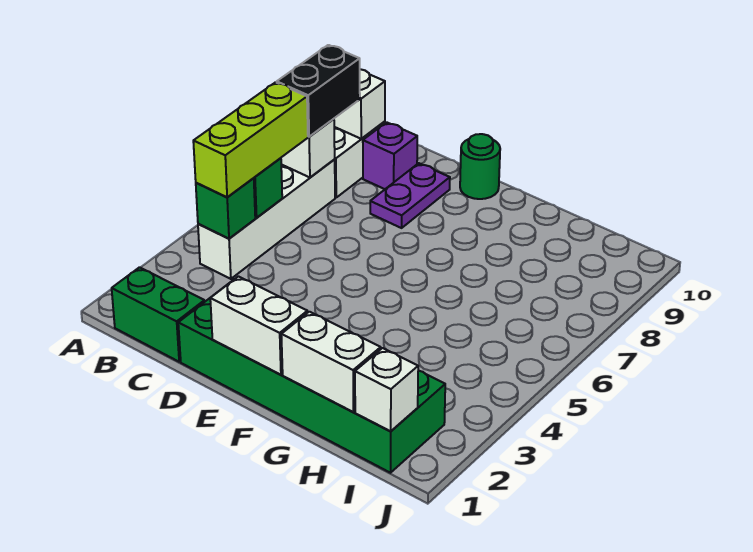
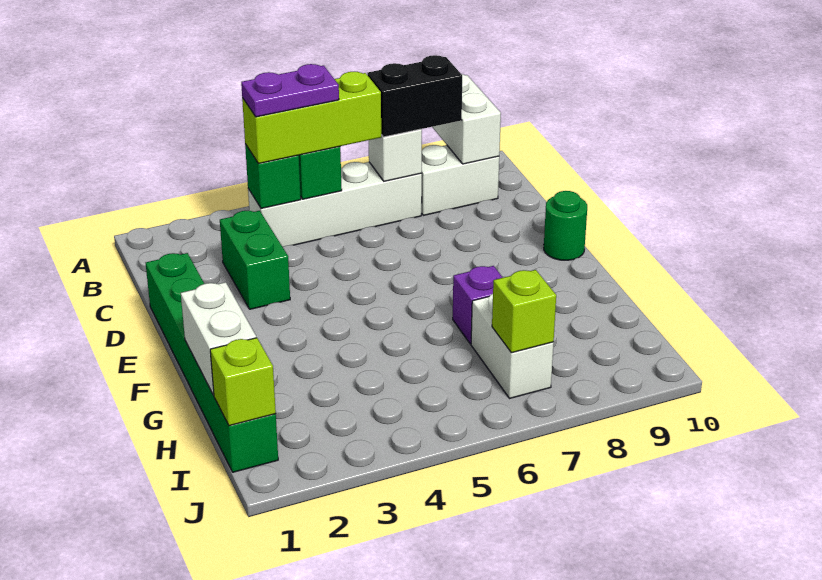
green brick B1:C1 level 1 -> green brick C3:D3 level 1
purple brick C9 level 1 -> purple brick G7 level 1
green brick D1:I2 level 1 -> green brick D1:I1 level 1
purple plate D8:D9 level 1 -> purple plate B4:B5 level 4
white brick E1:F1 level 2 -> white brick H7:I7 level 1
white brick I1 level 2 -> lime brick I1 level 2
none -> lime brick I7 level 2

